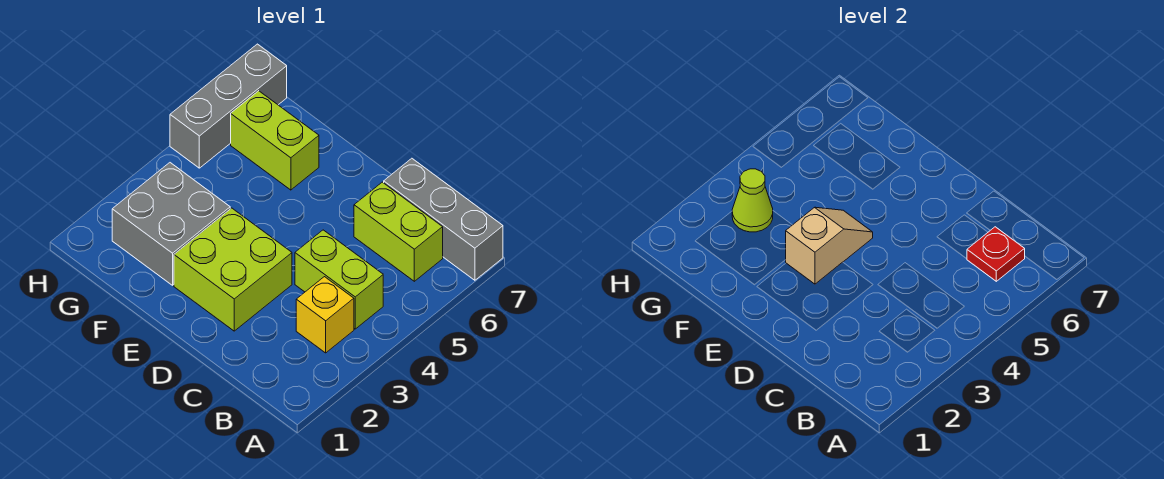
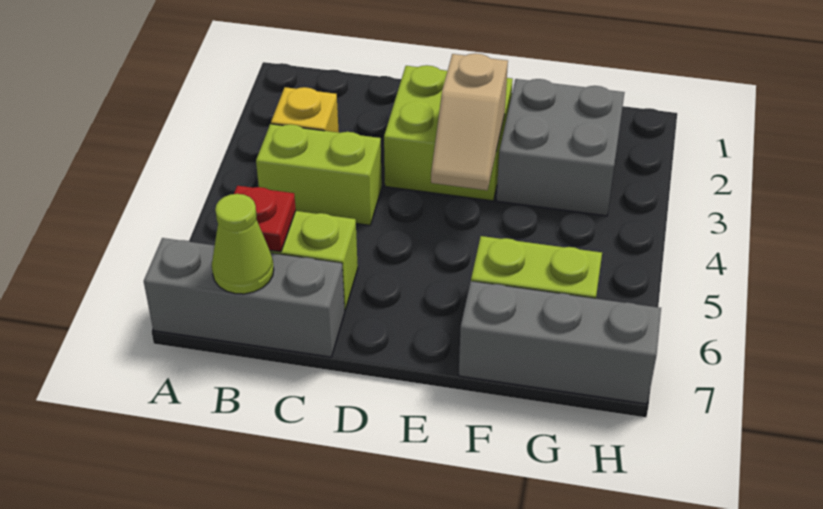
lime cone G3 level 2 -> lime cone B7 level 2
grey brick H5:H7 level 1 -> grey brick F7:H7 level 1

